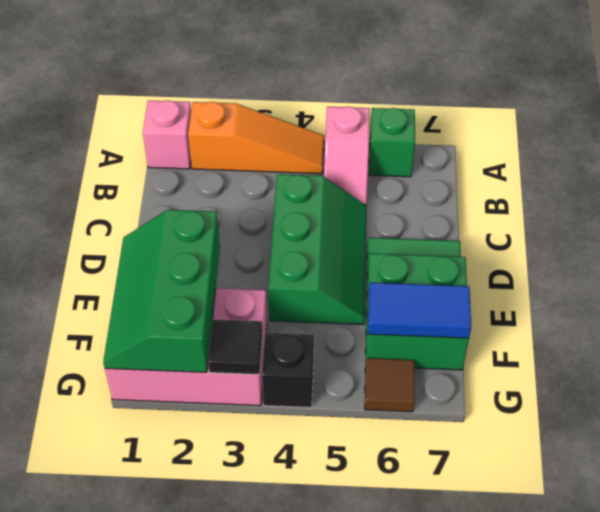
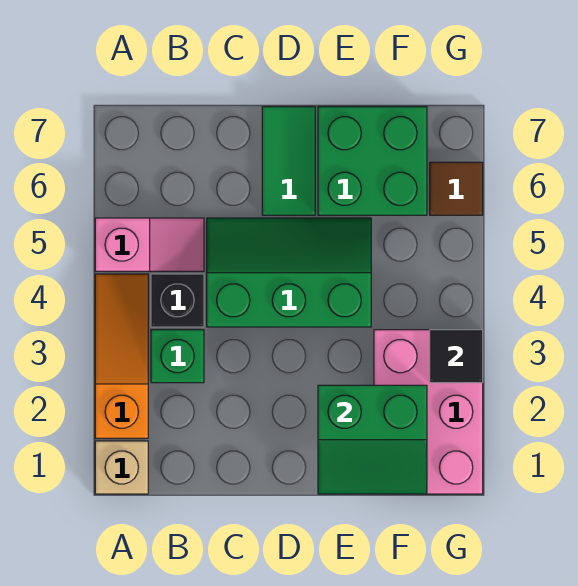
pink brick A1 level 1 -> tan brick A1 level 1
green brick A6 level 1 -> green brick B3 level 1
green slope E1:G2 level 2 top 2 -> green slope E1:F2 level 2 top 2
blue tile F6:F7 level 2 -> none
black brick G4 level 1 -> black brick B4 level 1

